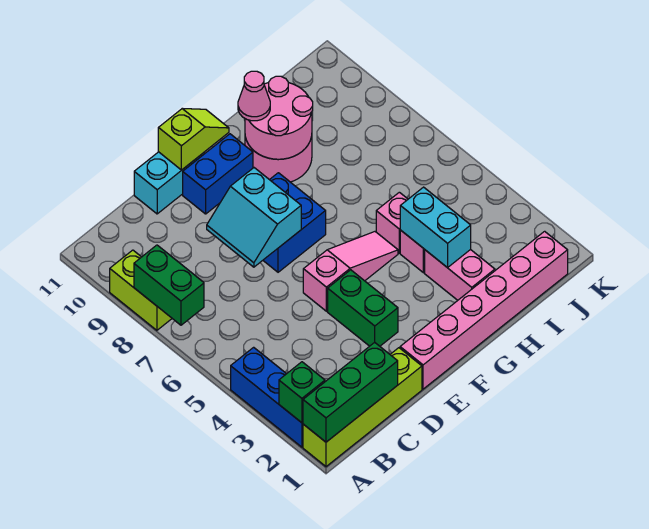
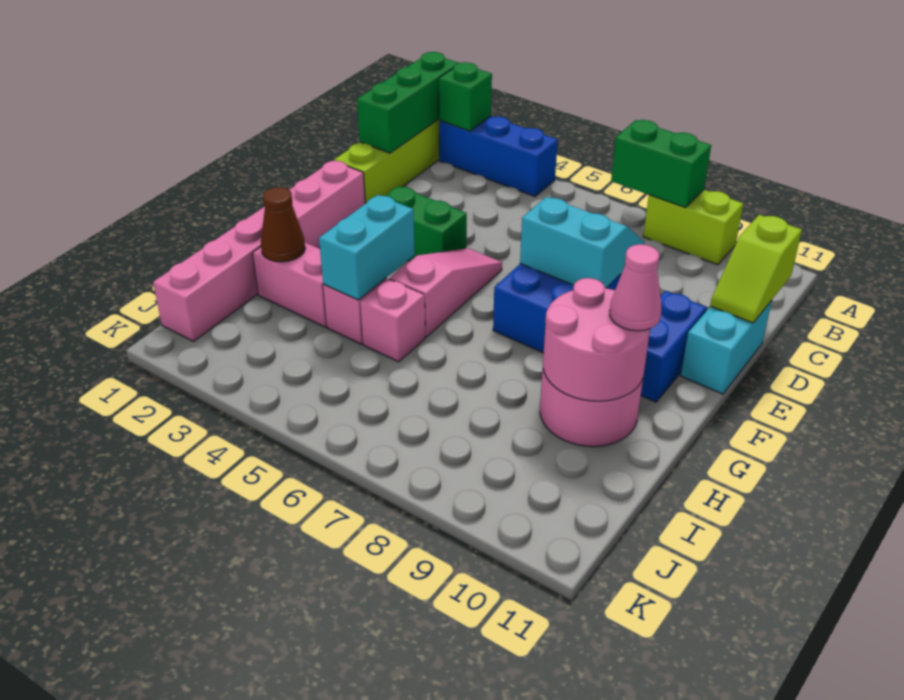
pink slope E5:G5 level 1 top E -> pink slope E5:G5 level 1 top G
lime slope E11:F11 level 2 top E -> lime slope C11:D11 level 2 top C
none -> brown cone H2 level 2
cyan brick H3:H4 level 2 -> cyan brick G4:H4 level 2

